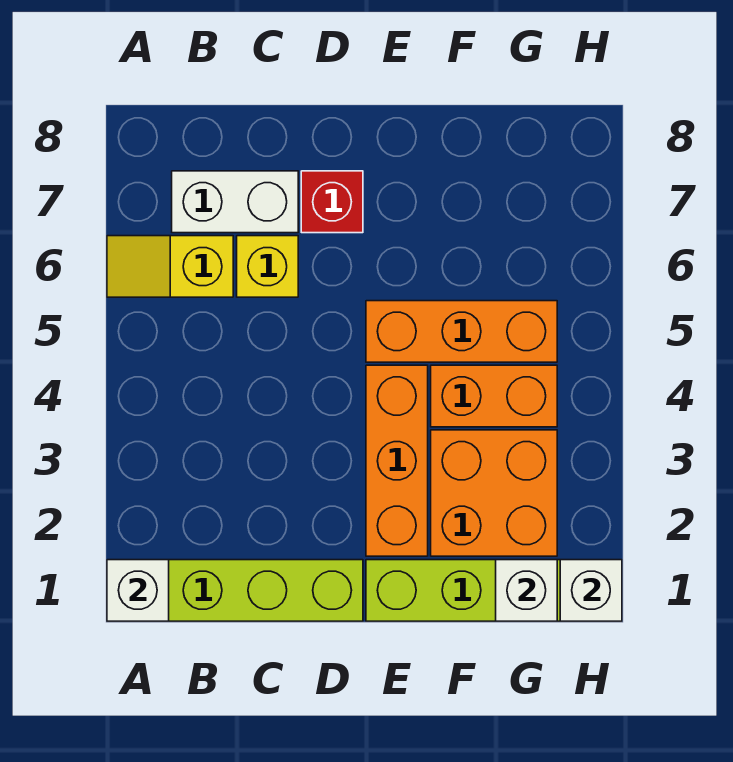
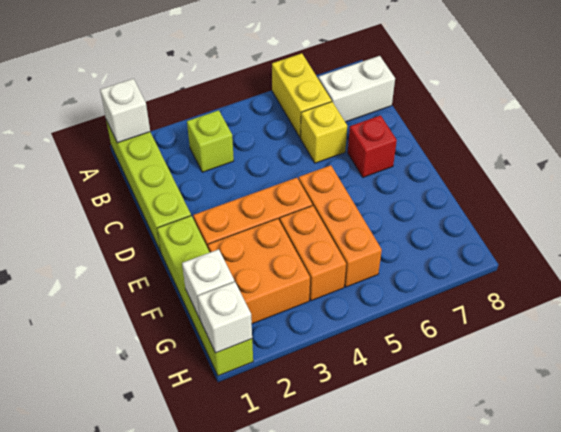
yellow slope A6:B6 level 1 top B -> yellow brick A6:B6 level 1
none -> lime brick B3 level 1
white brick B7:C7 level 1 -> white brick B7:B8 level 1

